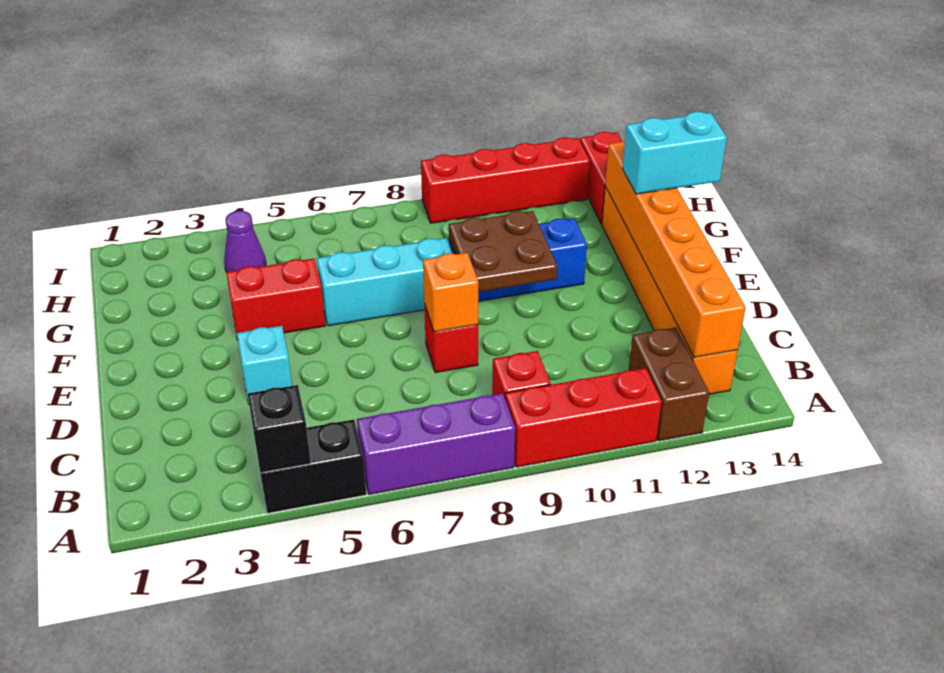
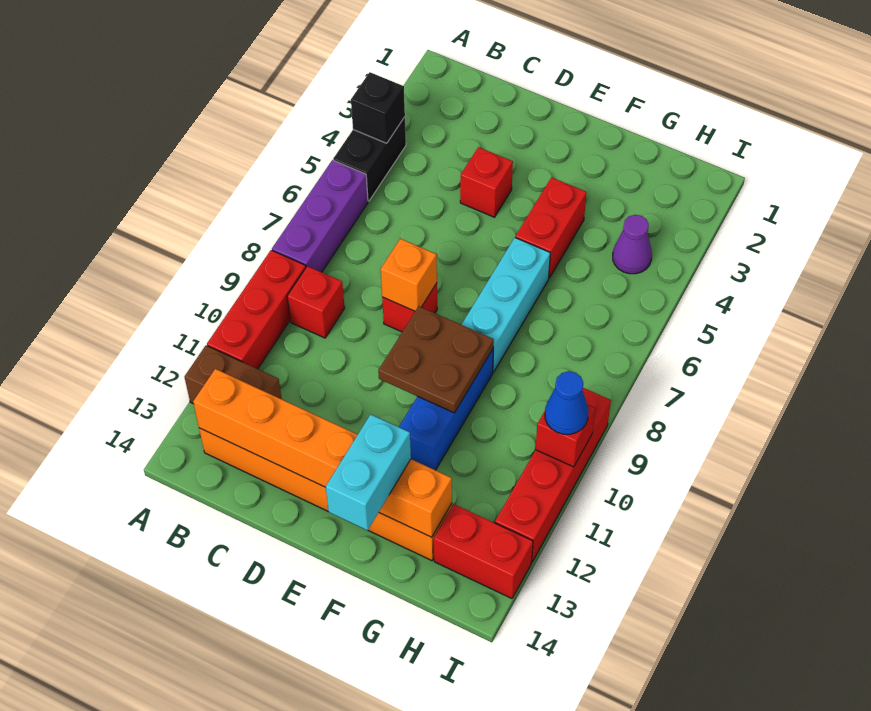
cyan brick D4 level 1 -> red brick D4 level 1
none -> red brick I10 level 2
none -> blue cone I10 level 3

